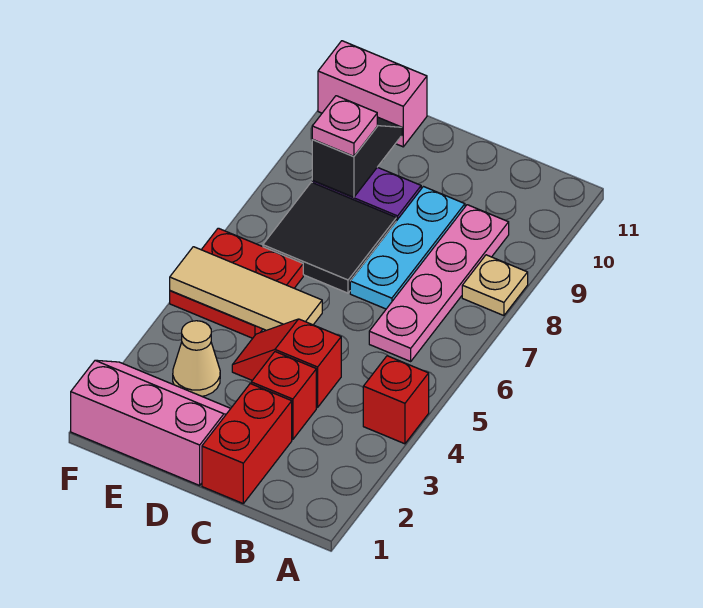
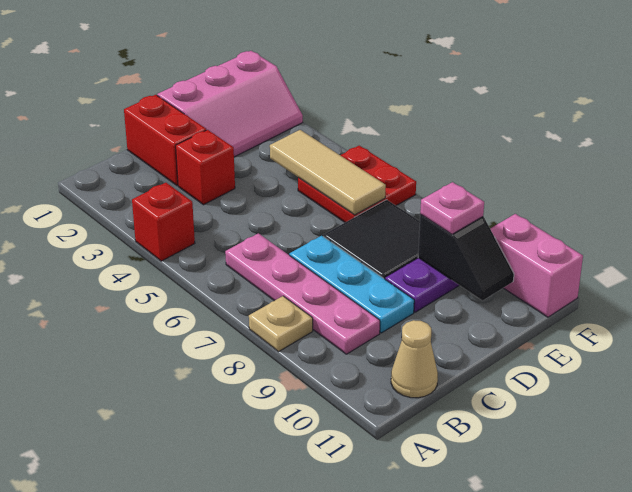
red slope C4:D4 level 1 top C -> none
tan tile D5:F5 level 2 -> tan tile E4:E6 level 2
tan cone E3 level 1 -> tan cone B11 level 1
pink brick E11:F11 level 1 -> pink brick F10:F11 level 1

